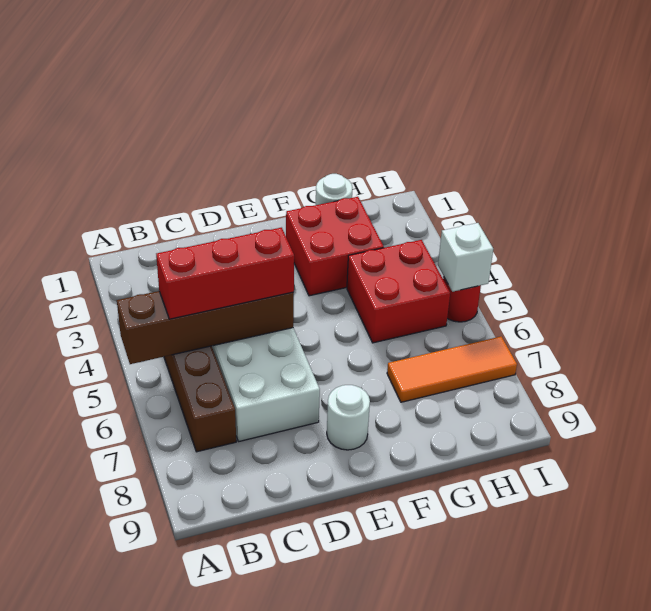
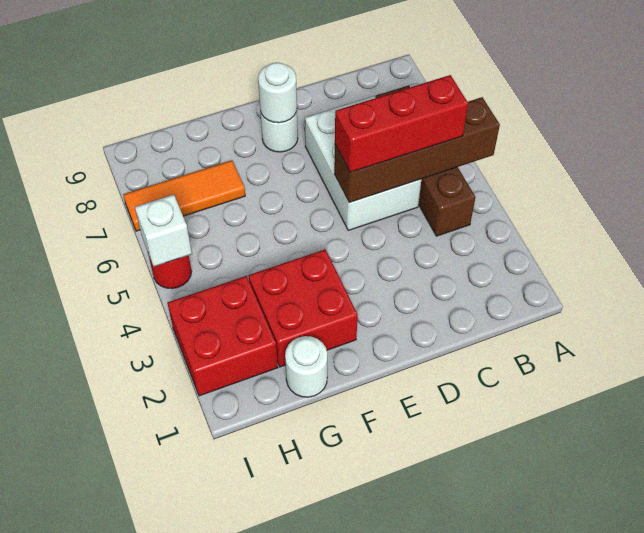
none -> white round brick E8 level 2
red brick G4:H5 level 1 -> red brick H2:I3 level 1

